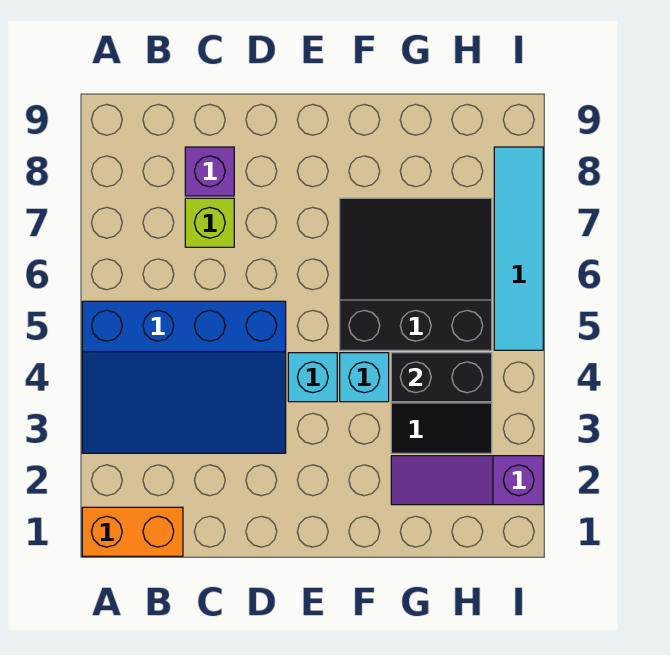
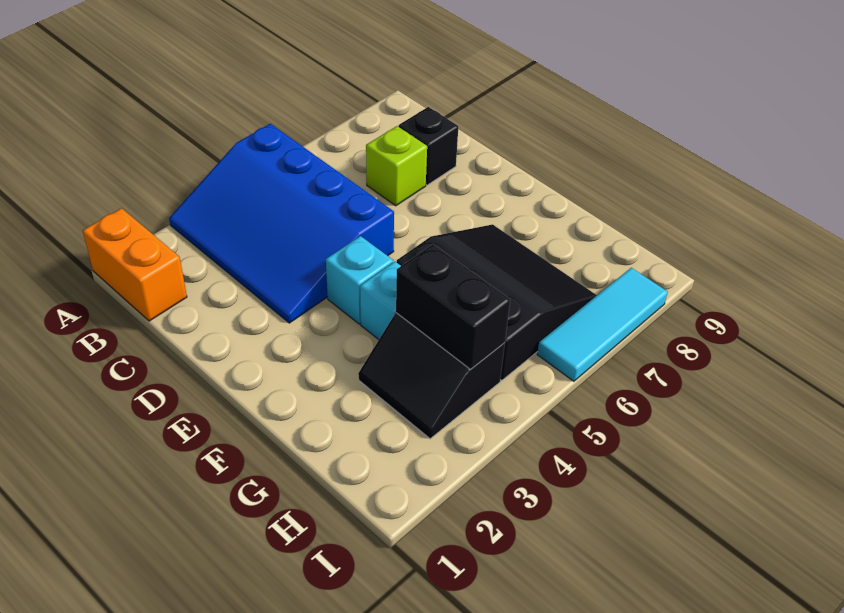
purple brick C8 level 1 -> black brick C8 level 1
purple slope G2:I2 level 1 top I -> none
cyan tile I5:I8 level 1 -> cyan tile I6:I8 level 1

